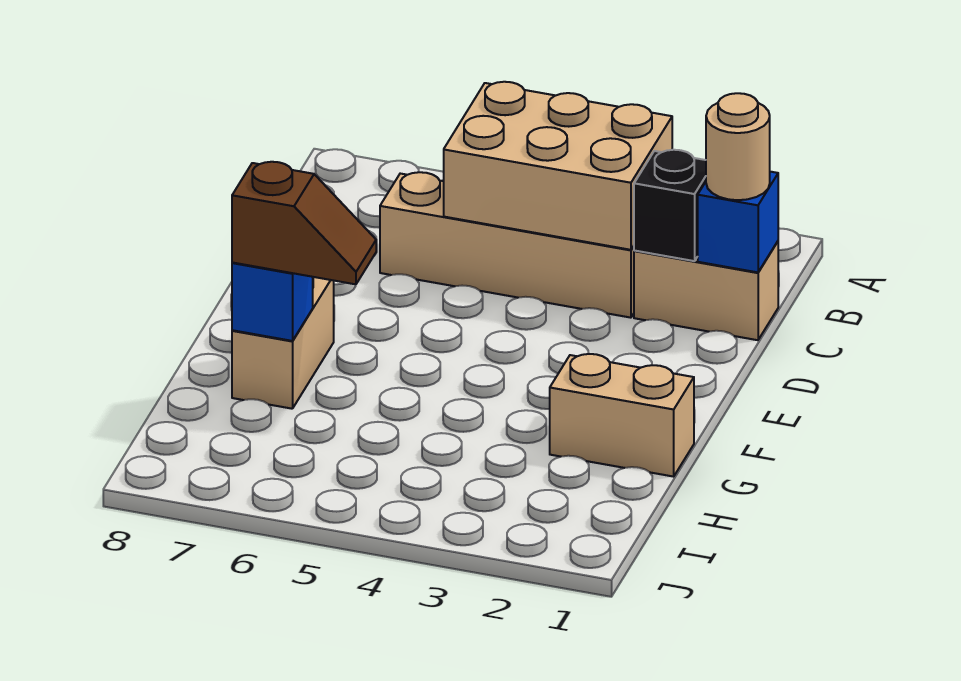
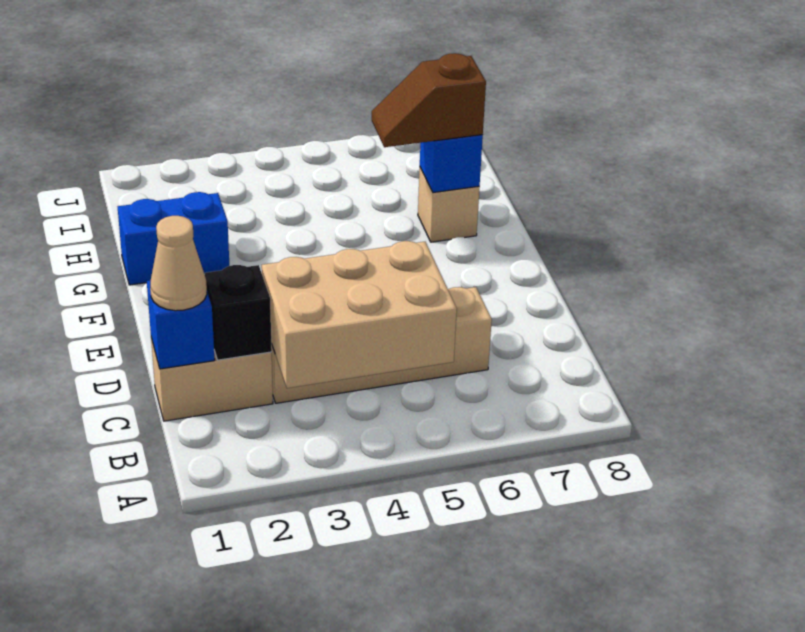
tan round brick C1 level 3 -> tan cone C1 level 3
tan brick F7:G7 level 1 -> tan brick G7 level 1
tan brick G1:G2 level 1 -> blue brick G1:G2 level 1

